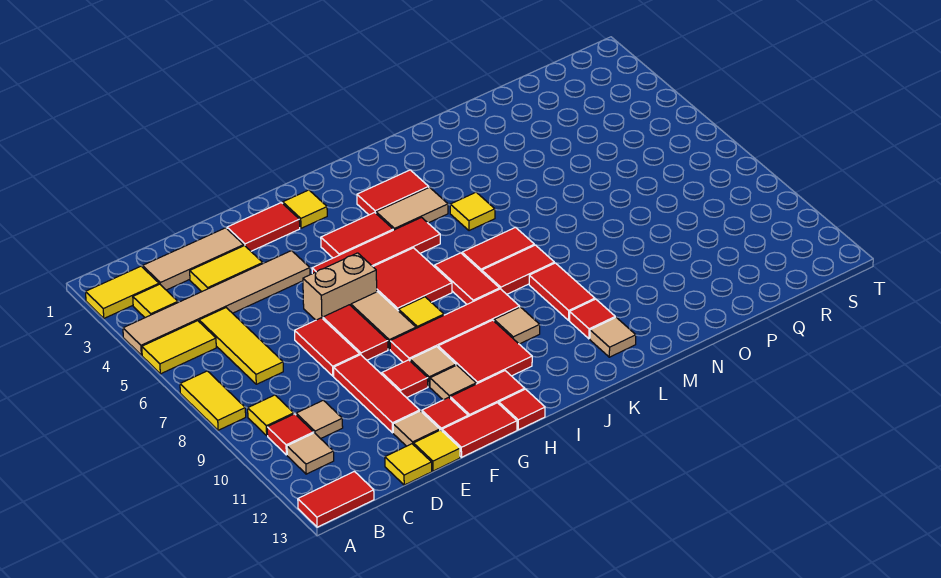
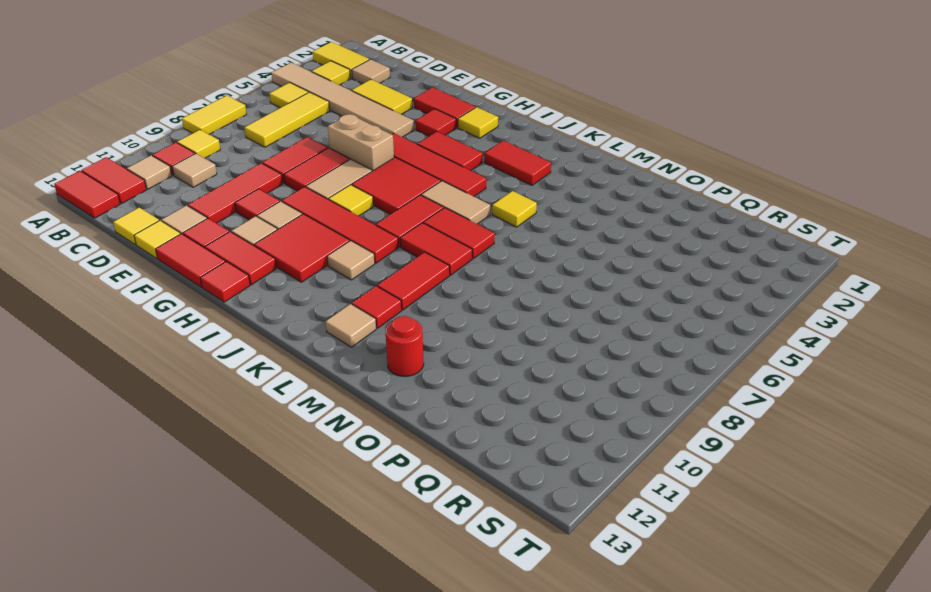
yellow tile A5:B5 level 1 -> yellow tile B5 level 1
none -> red tile A12:B12 level 1
tan tile C2:E2 level 1 -> tan tile C2 level 1
none -> red tile G3 level 1
tan tile J4:K4 level 1 -> tan tile J6:K6 level 1
none -> red round brick N12 level 1

